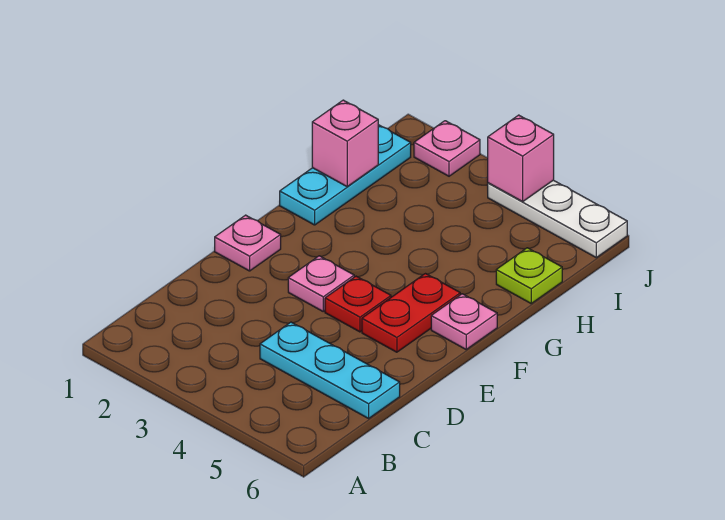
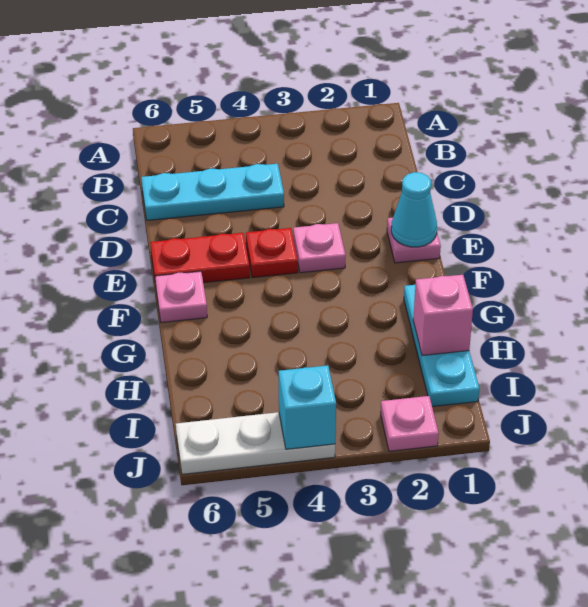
none -> cyan cone E1 level 2
red plate E5:F5 level 1 -> red plate E5:E6 level 1
lime plate H6 level 1 -> none
pink brick J4 level 2 -> cyan brick J4 level 2

